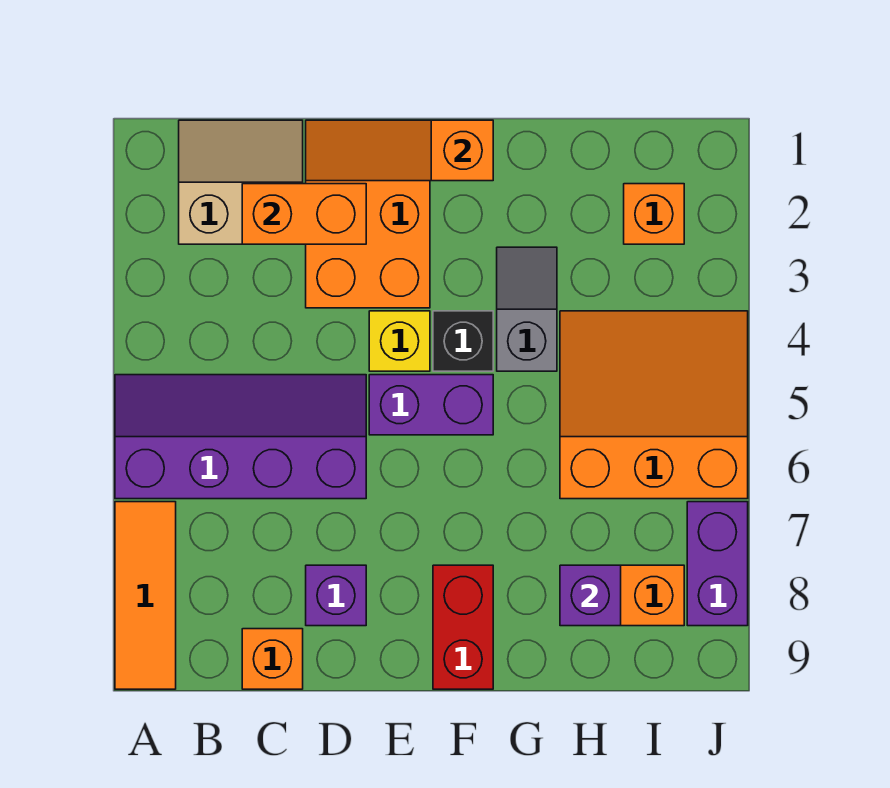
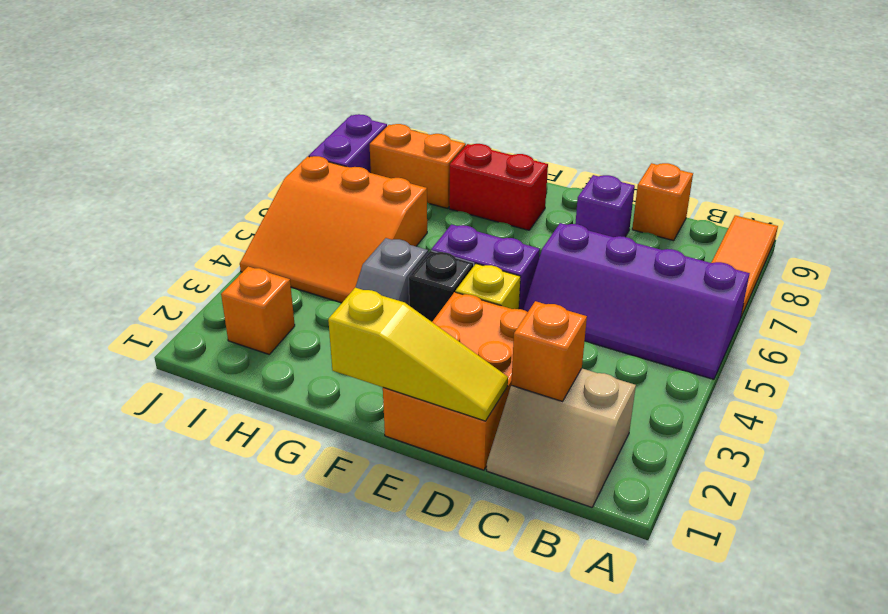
orange brick C2:D2 level 2 -> orange brick C2 level 2
orange slope D1:F1 level 2 top F -> yellow slope D1:F1 level 2 top F
red brick F8:F9 level 1 -> red brick F8:G8 level 1
purple brick H8 level 2 -> none

